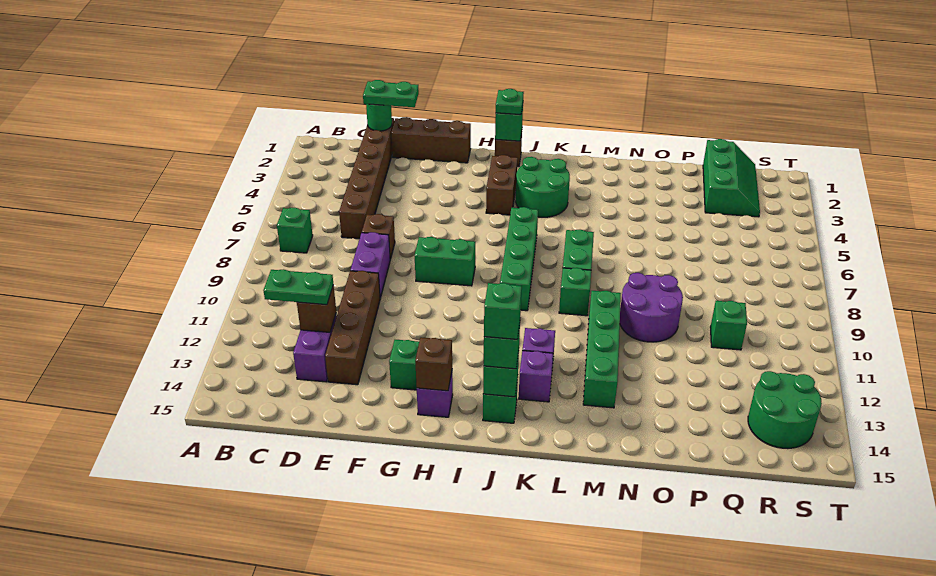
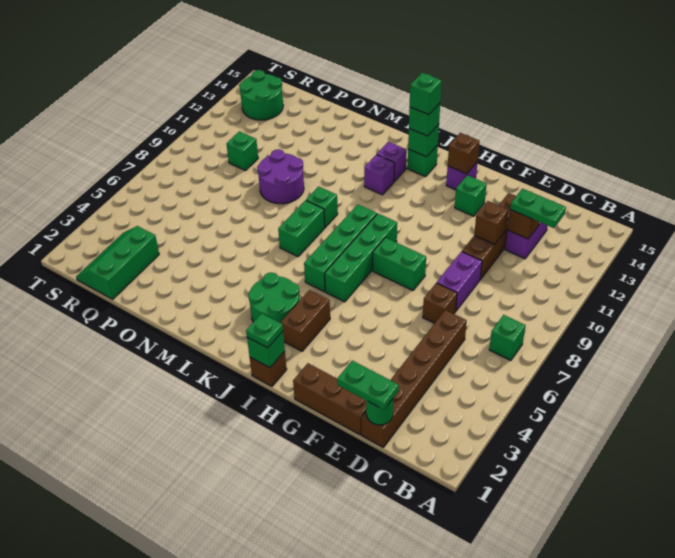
none -> brown brick E11 level 2
green brick M10:M13 level 1 -> green brick I6:I9 level 1

